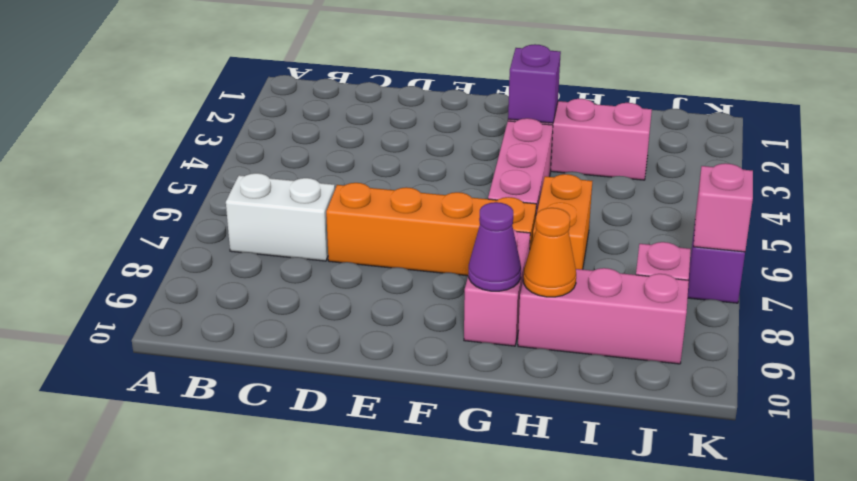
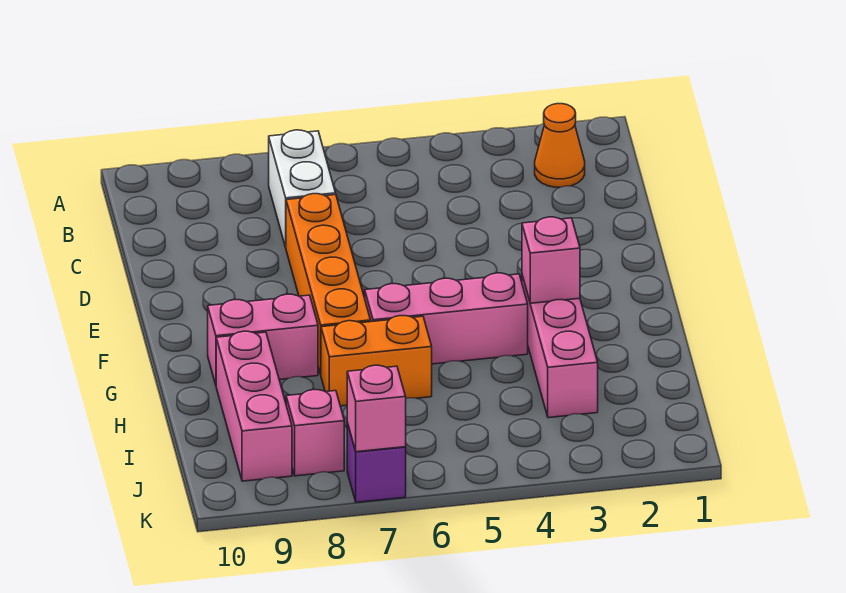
purple brick G3 level 2 -> pink brick G3 level 2
purple cone G9 level 2 -> none
orange cone H9 level 2 -> orange cone B2 level 1

